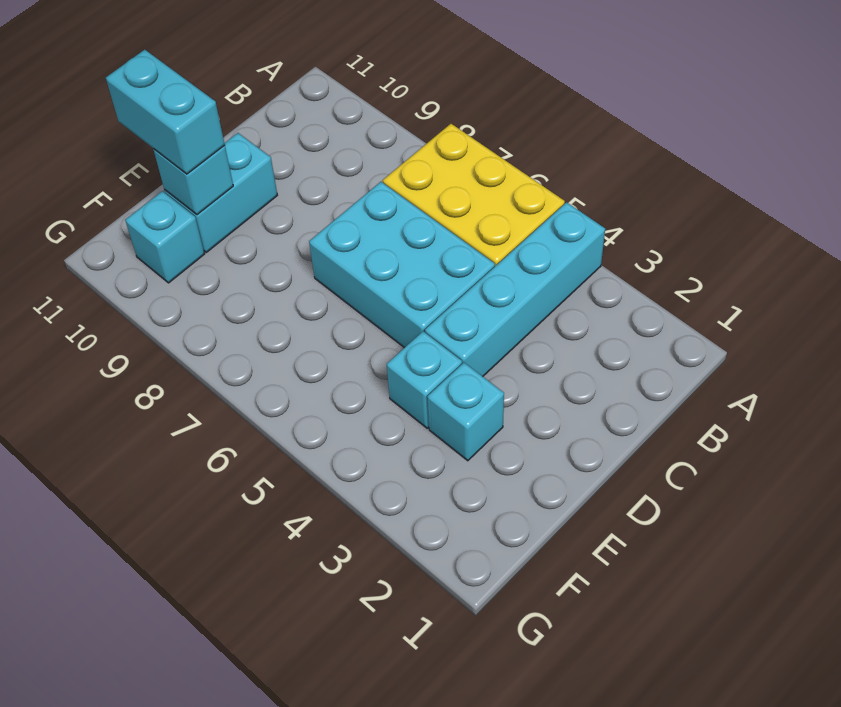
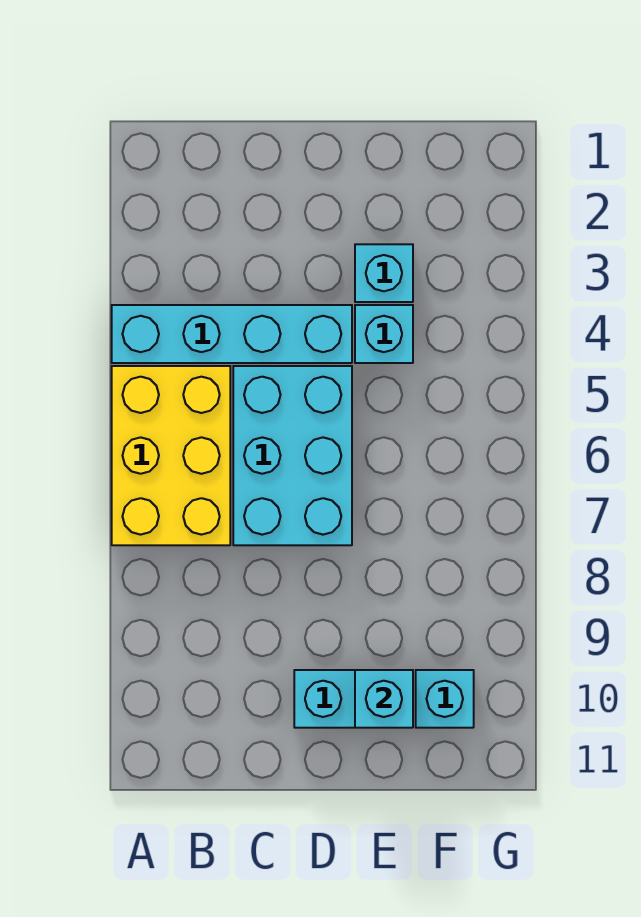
cyan brick E10:E11 level 3 -> none

